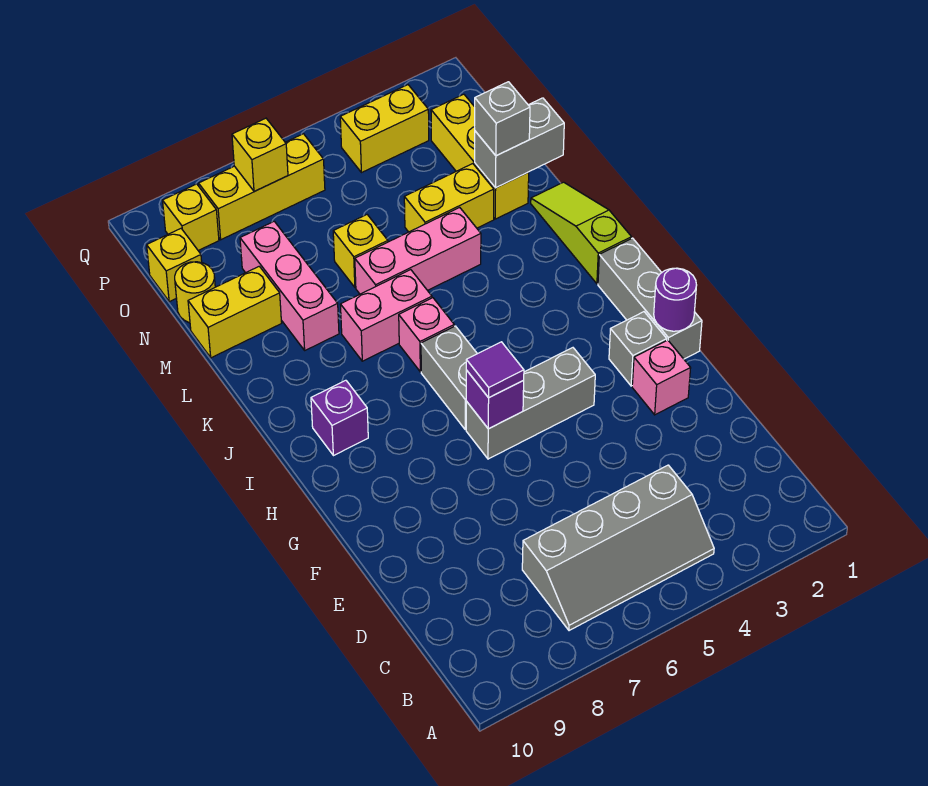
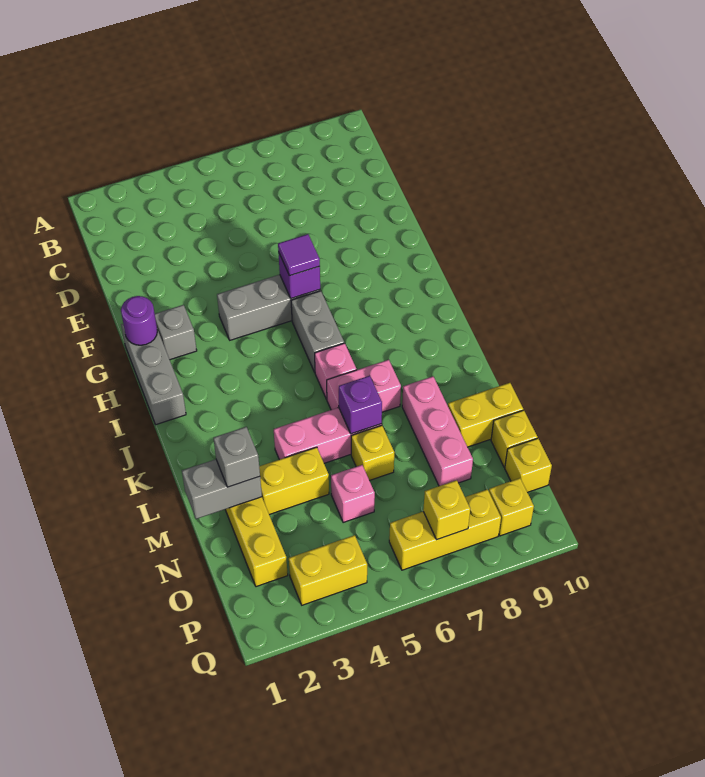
grey slope B4:C7 level 1 top C -> none
pink brick F2 level 1 -> pink brick N5 level 1
purple brick I9 level 1 -> purple brick L6 level 2
lime slope J1:L1 level 1 top J -> none
yellow round brick N10 level 1 -> yellow brick N10 level 1

